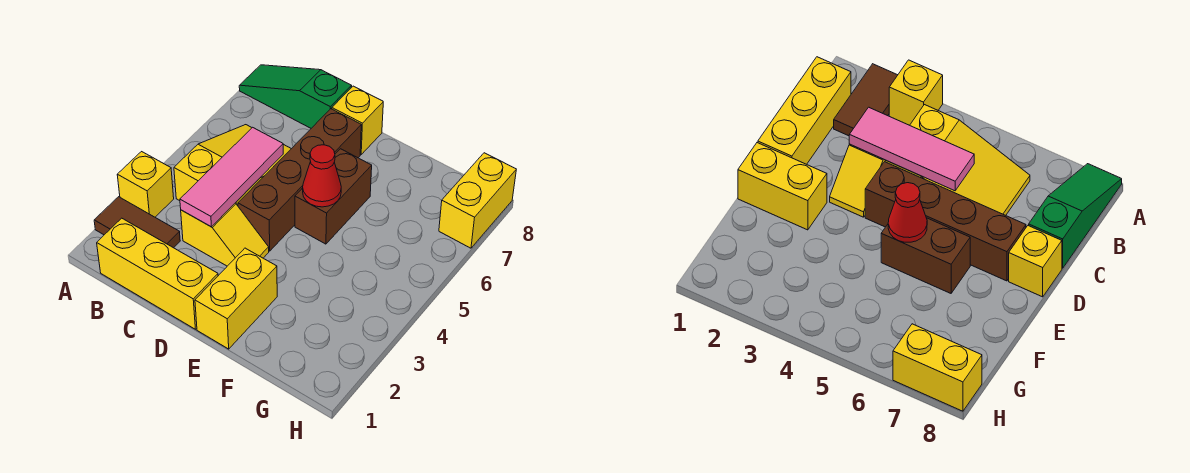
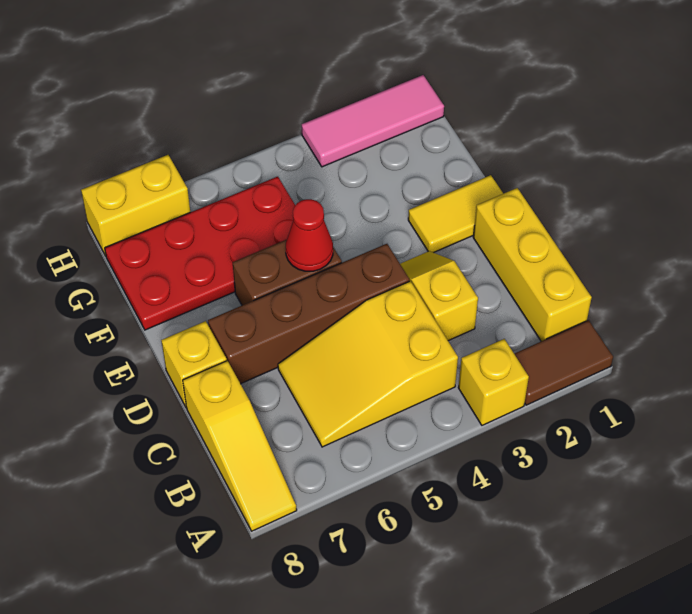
brown tile A2:B2 level 1 -> brown tile A1:A2 level 1
green slope A8:C8 level 1 top C -> yellow slope A8:C8 level 1 top C
pink tile C3:C5 level 2 -> pink tile H1:H3 level 1
yellow brick E1:E2 level 1 -> yellow tile E1:E2 level 1
none -> red plate F5:G8 level 1

